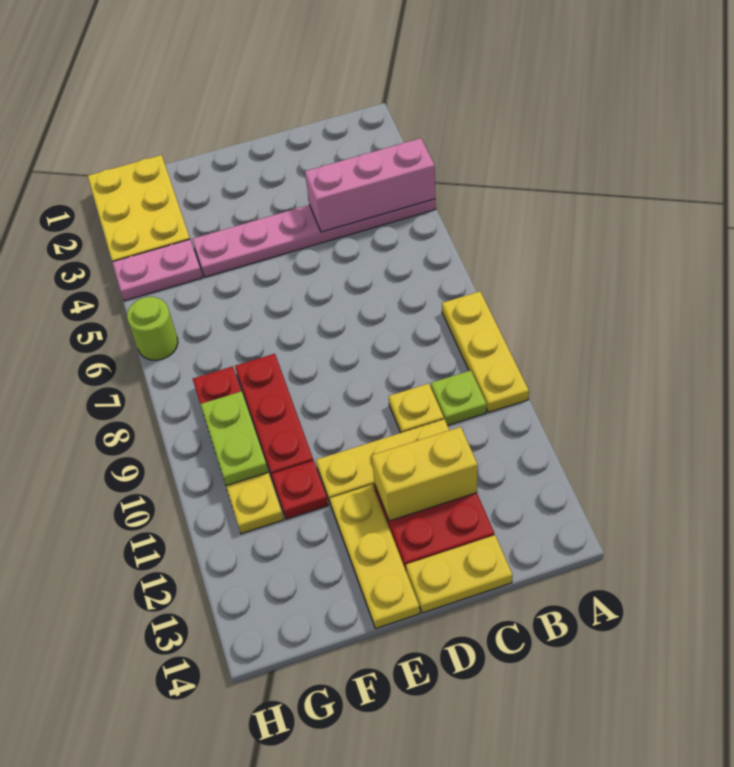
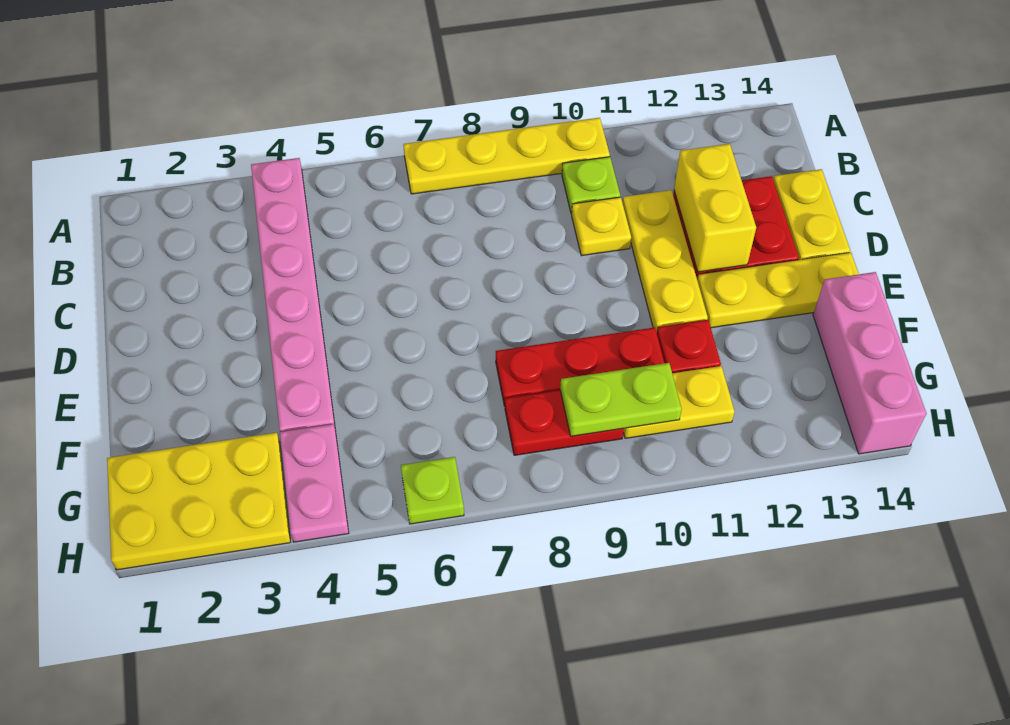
pink brick A4:C4 level 2 -> pink brick F14:H14 level 1
yellow plate A8:A10 level 1 -> yellow plate A7:A10 level 1
lime round brick H6 level 1 -> lime plate H6 level 1

